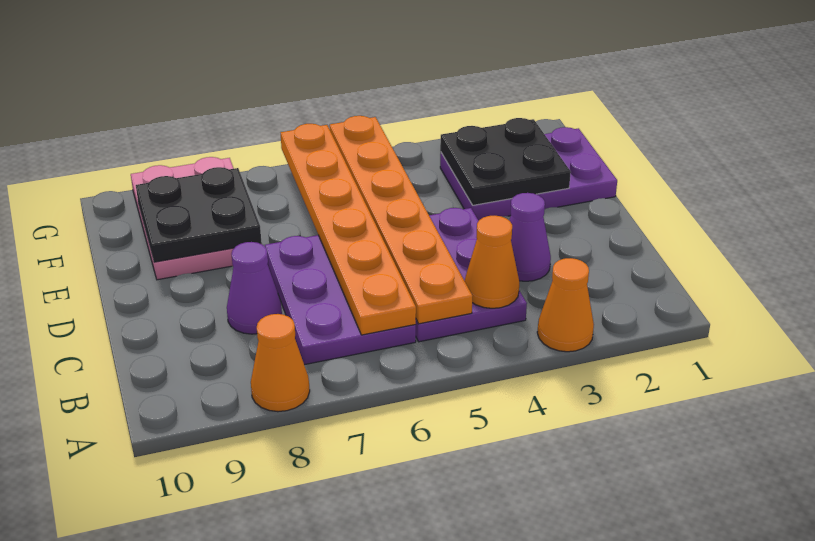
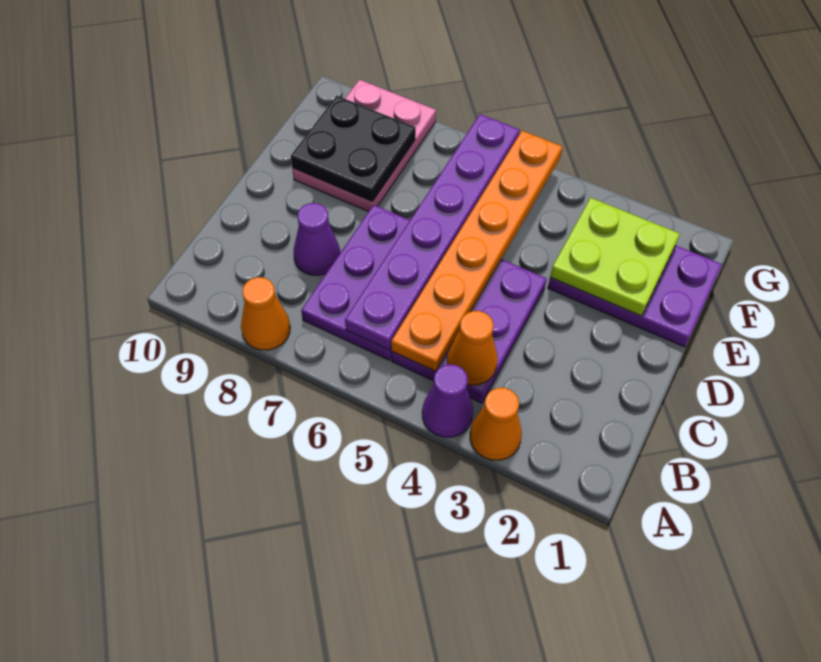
orange plate B6:G6 level 2 -> purple plate B6:G6 level 2
purple cone C3 level 1 -> purple cone A4 level 1
black plate E2:F3 level 2 -> lime plate E2:F3 level 2

